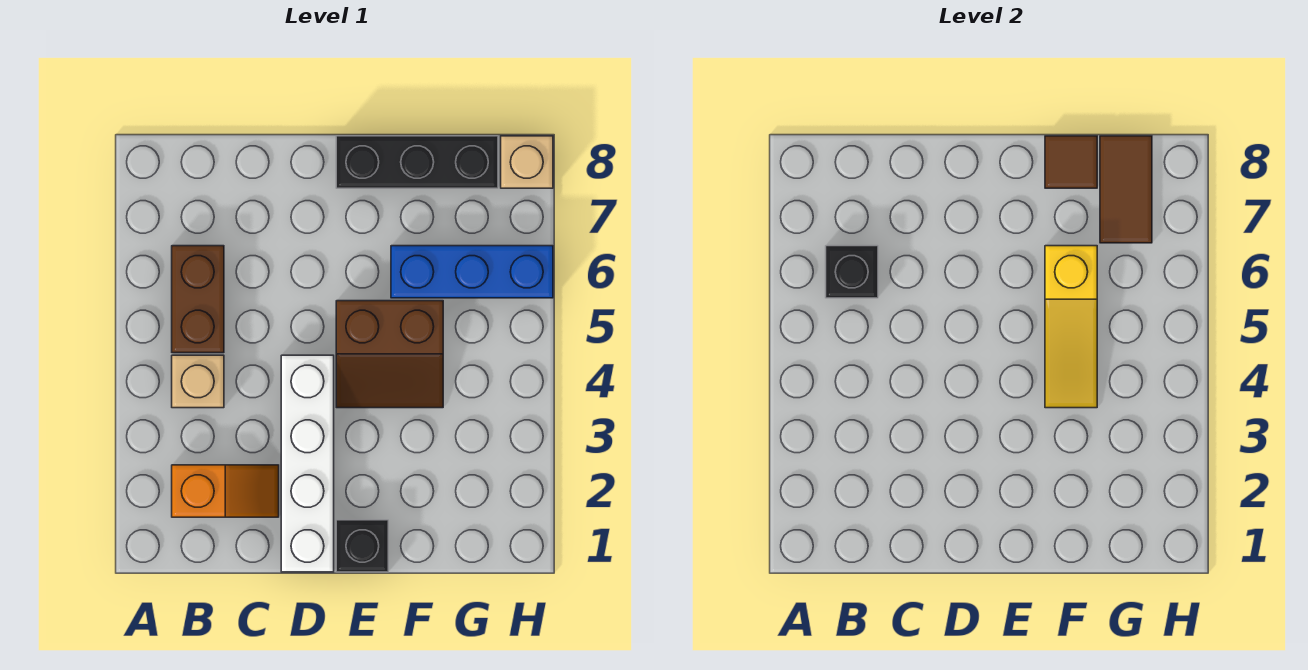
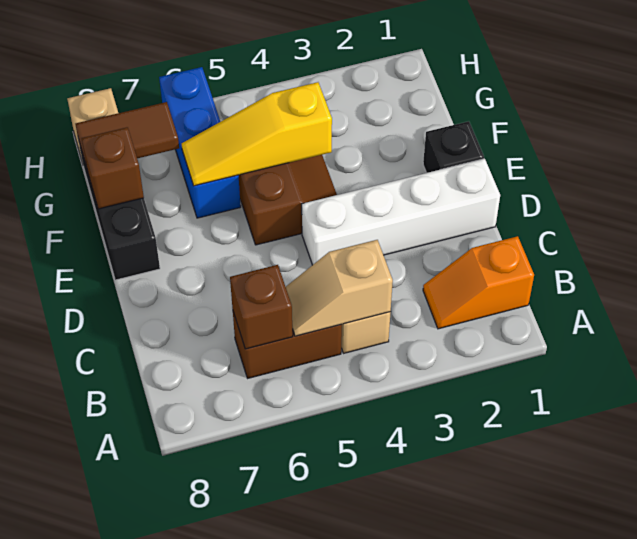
orange slope B2:C2 level 1 top B -> orange slope B1:B2 level 1 top 1
none -> tan slope B4:B5 level 2 top 4
black brick B6 level 2 -> brown brick B6 level 2
yellow slope F4:F6 level 2 top 6 -> yellow slope F4:F6 level 2 top 4
brown tile F8 level 2 -> brown brick F8 level 2

